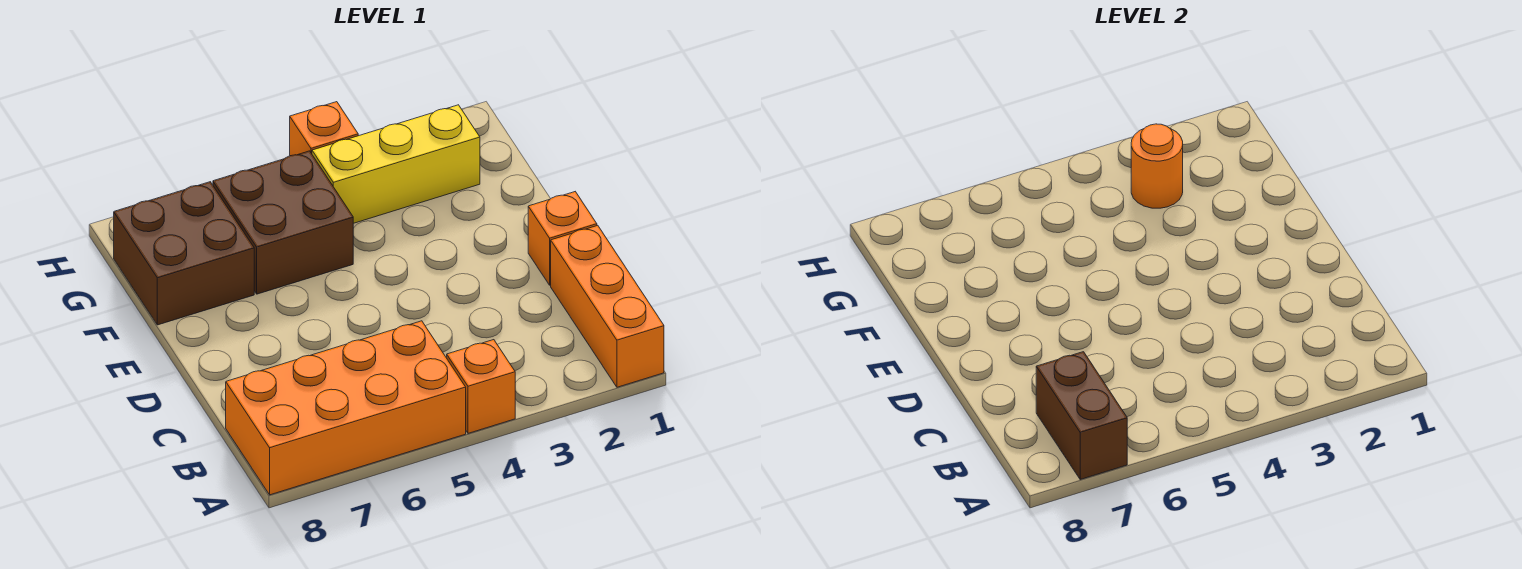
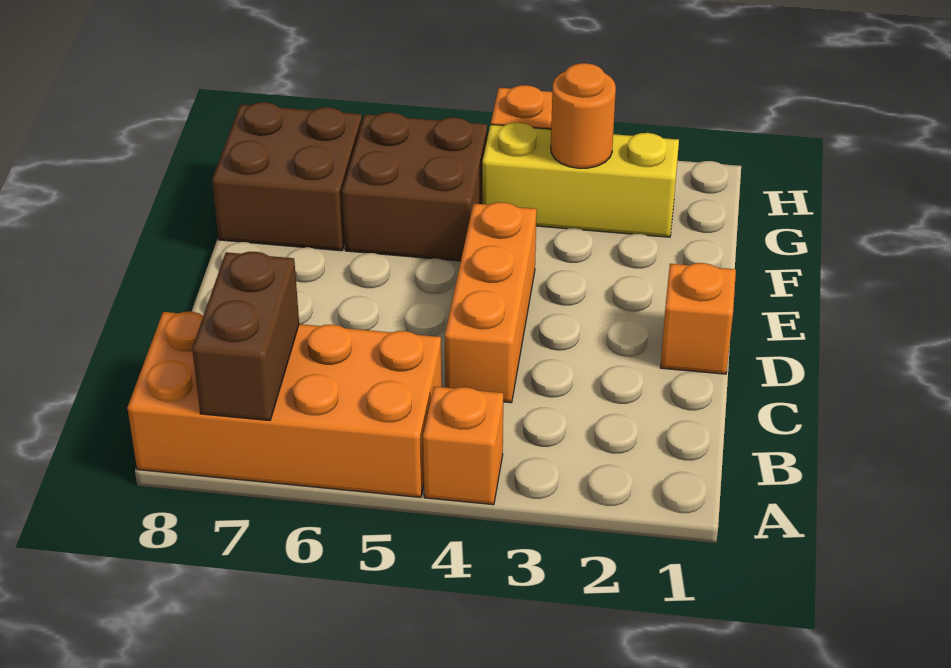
orange brick A1:C1 level 1 -> orange brick C4:E4 level 1

